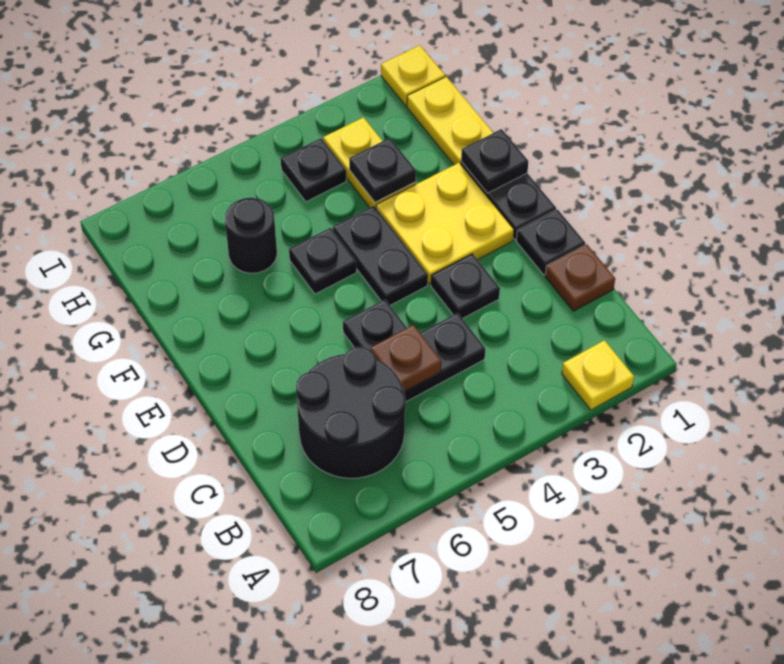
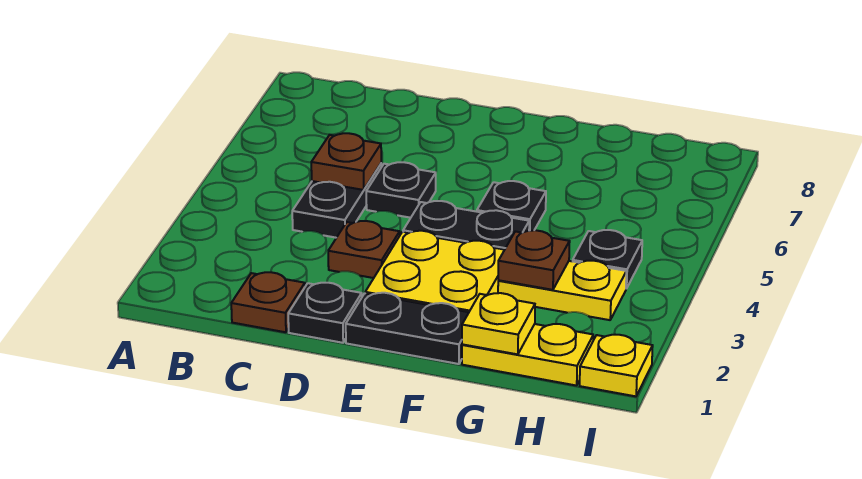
yellow plate A2 level 1 -> yellow plate G1 level 2
black round brick B6:C7 level 1 -> none
black plate D3 level 1 -> brown plate D3 level 1
black plate F1 level 2 -> none
black plate G3 level 2 -> brown plate G3 level 2
black round brick G6 level 1 -> none

